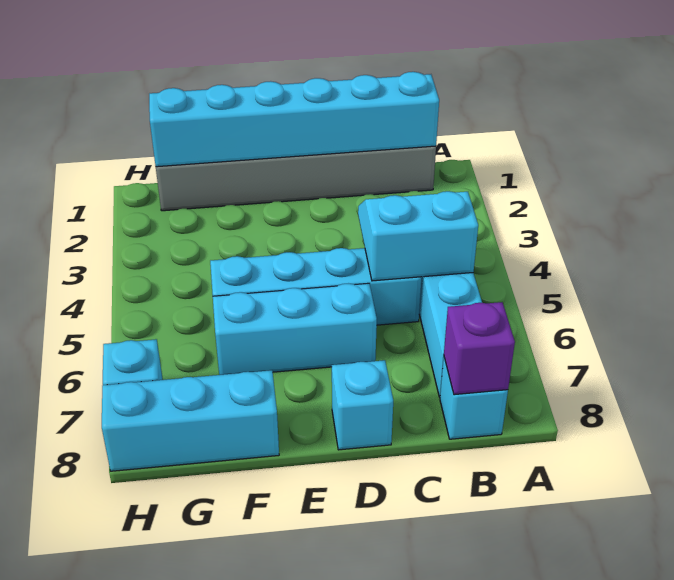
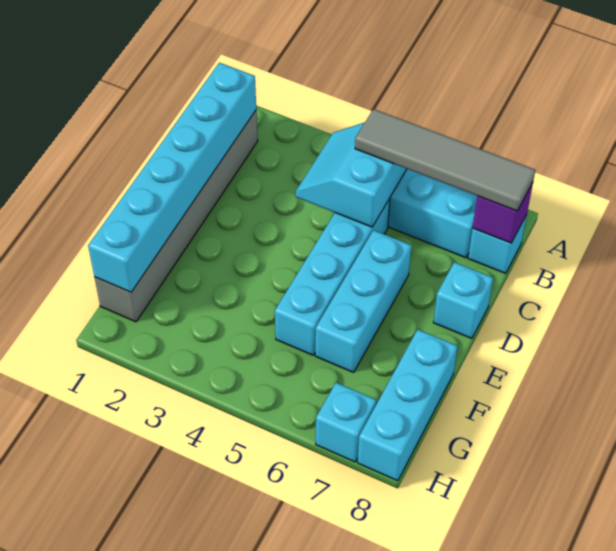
none -> grey tile B5:B8 level 3

